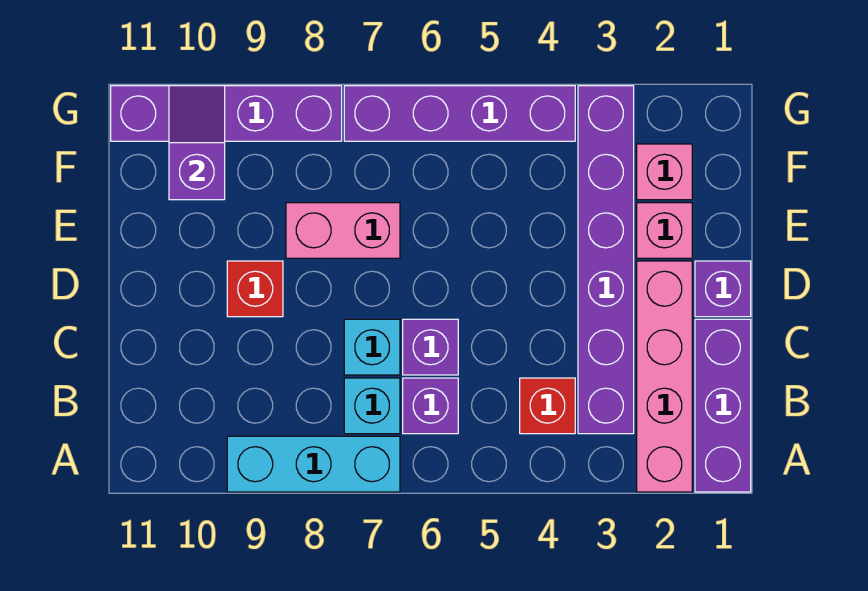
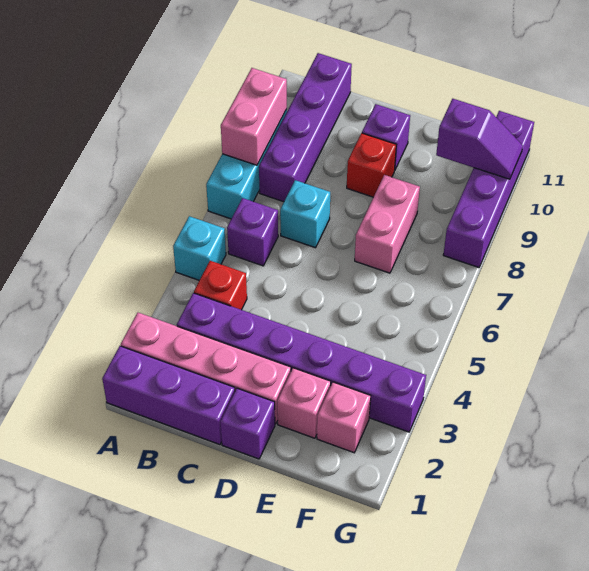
none -> pink brick A8:A9 level 2
cyan brick B7 level 1 -> cyan brick A5 level 1
purple brick C6 level 1 -> purple brick D10 level 1
purple brick G4:G7 level 1 -> purple brick B8:B11 level 1

